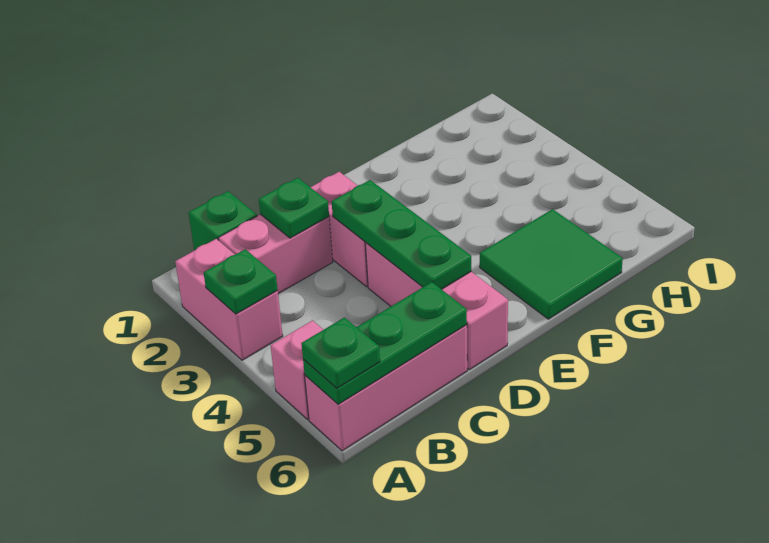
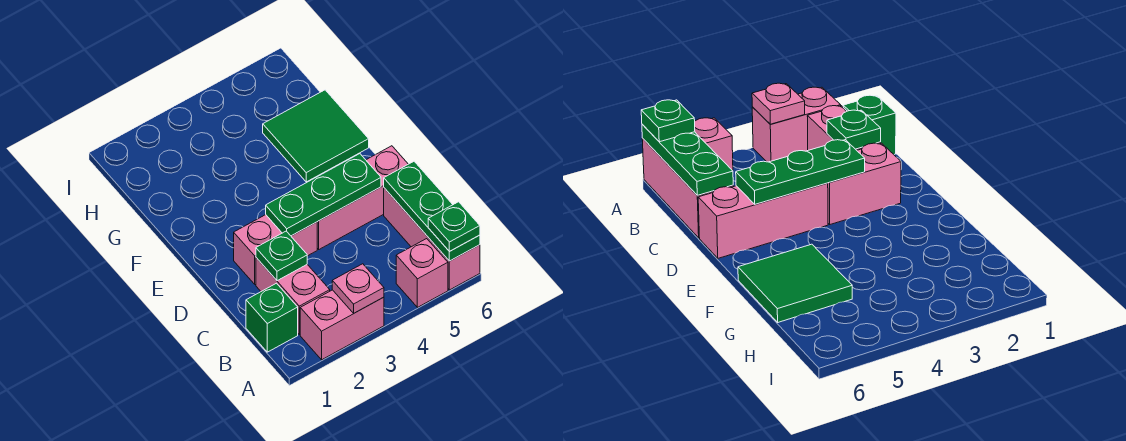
green plate A3 level 2 -> pink plate A3 level 2

